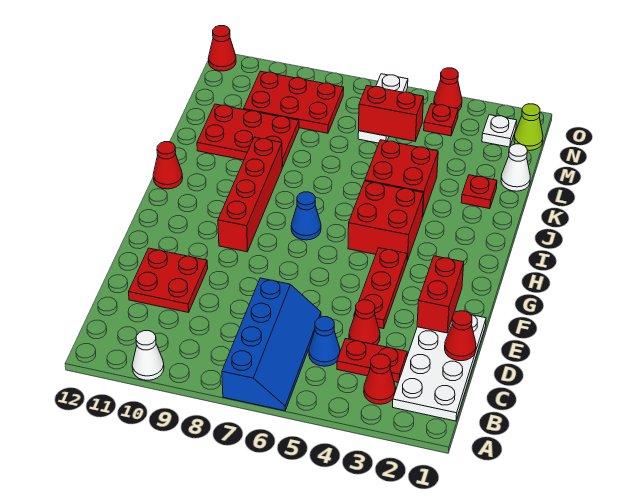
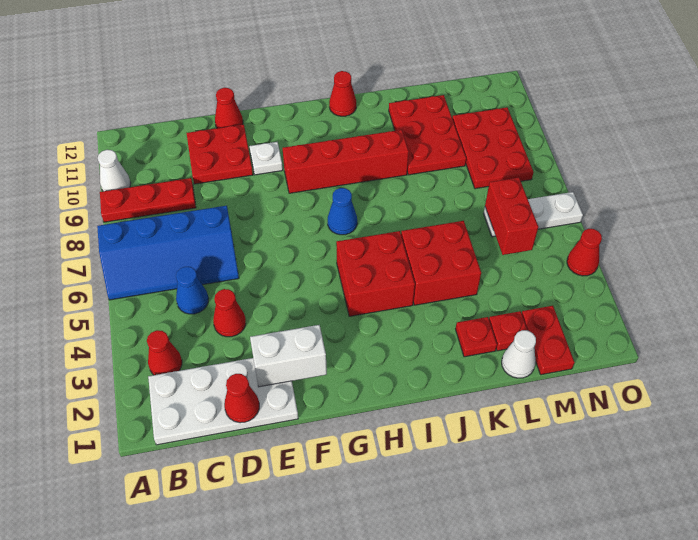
red plate C3:C4 level 1 -> red plate M1:M2 level 1
red brick E2:F2 level 2 -> white brick E2:F2 level 2
red plate E4:G4 level 1 -> red plate A9:C9 level 1
lime cone N1 level 1 -> none
white plate N2 level 1 -> white plate F10 level 1
red plate N4 level 1 -> red plate L2 level 1
red cone O12 level 1 -> red cone E12 level 1

